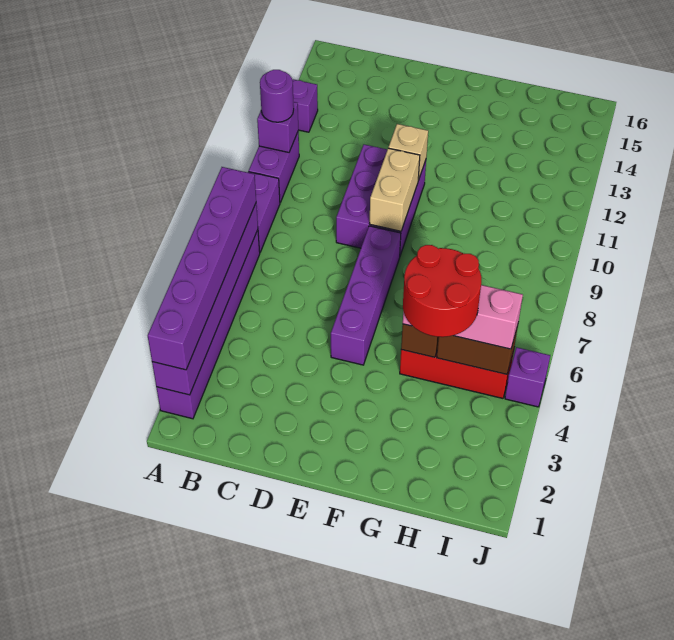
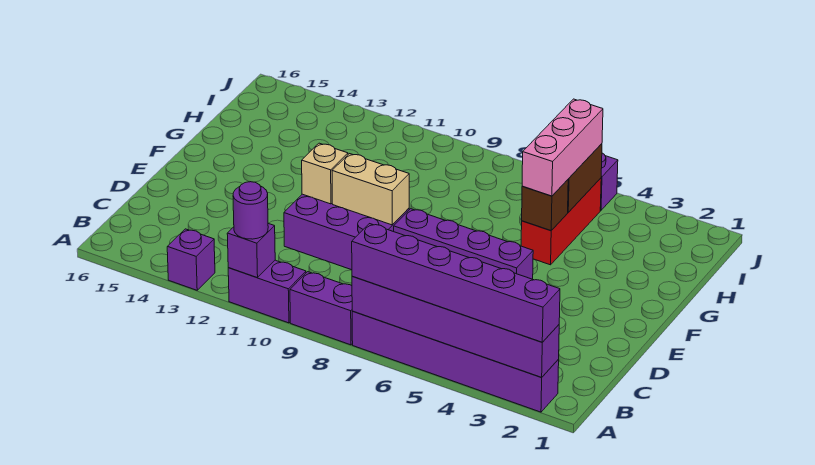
red round brick G4:H5 level 4 -> none

